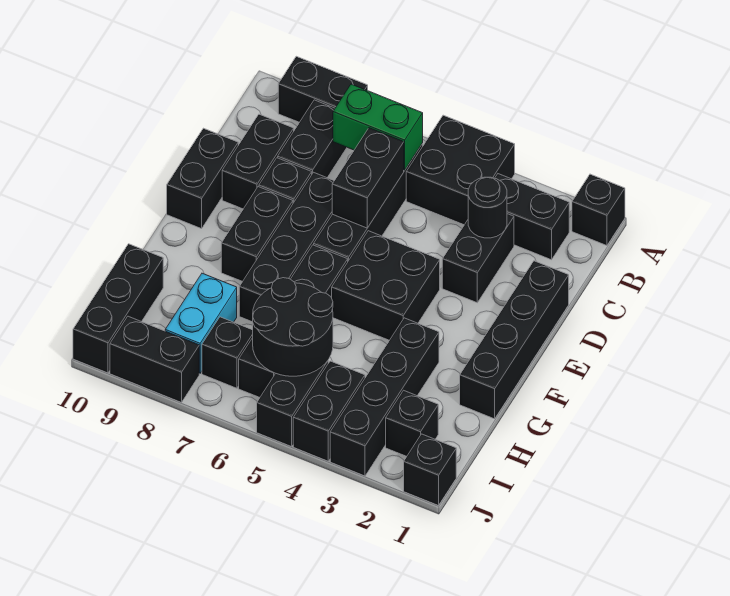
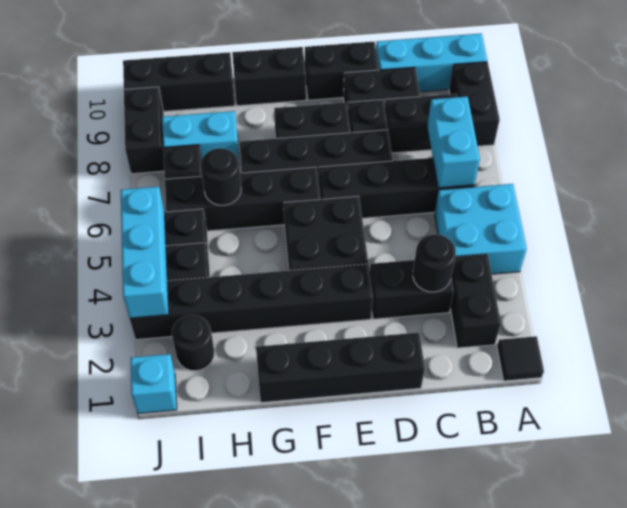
black brick A1 level 1 -> black tile A1 level 1
black brick A4:B5 level 1 -> cyan brick A4:B5 level 1
none -> cyan brick A10:C10 level 1
green brick B6:B7 level 2 -> cyan brick B6:B7 level 2
black brick C6:D6 level 2 -> black brick F10:G10 level 1
black brick G3:J3 level 1 -> black brick E3:J3 level 1
black round brick H5:I6 level 2 -> black round brick H6 level 2
black brick I2 level 1 -> black round brick I2 level 1
black brick J1 level 1 -> cyan brick J1 level 1
none -> cyan brick J3:J5 level 2

